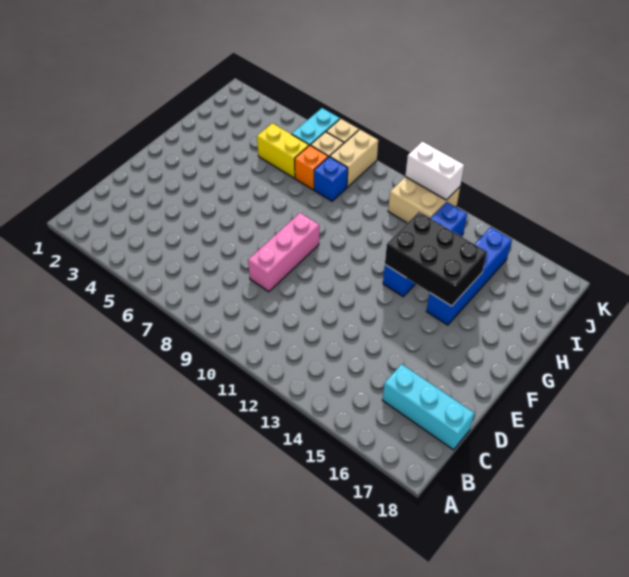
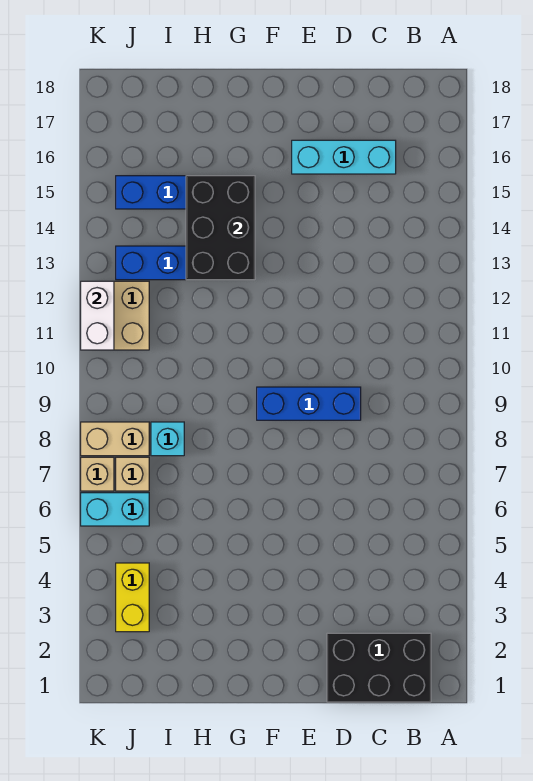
none -> black brick B1:D2 level 1
cyan brick C16:C18 level 1 -> cyan brick C16:E16 level 1
pink brick D9:F9 level 1 -> blue brick D9:F9 level 1
yellow brick I5:I6 level 1 -> yellow brick J3:J4 level 1
orange brick I7 level 1 -> none
blue brick I8 level 1 -> cyan brick I8 level 1

